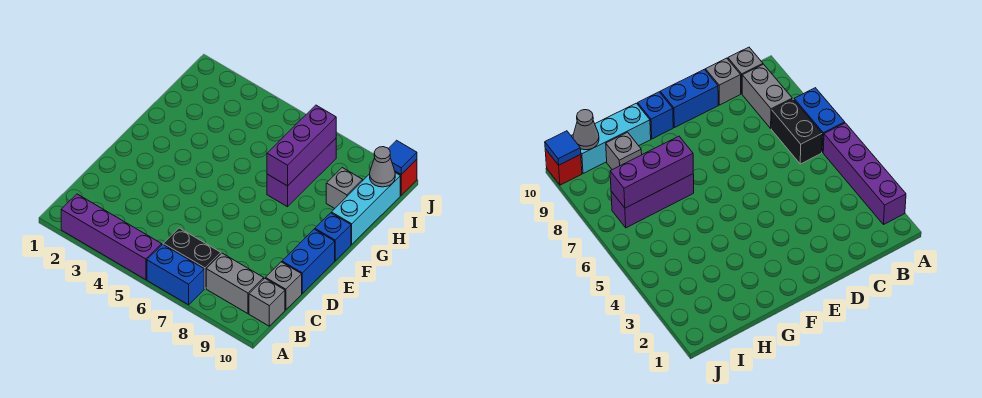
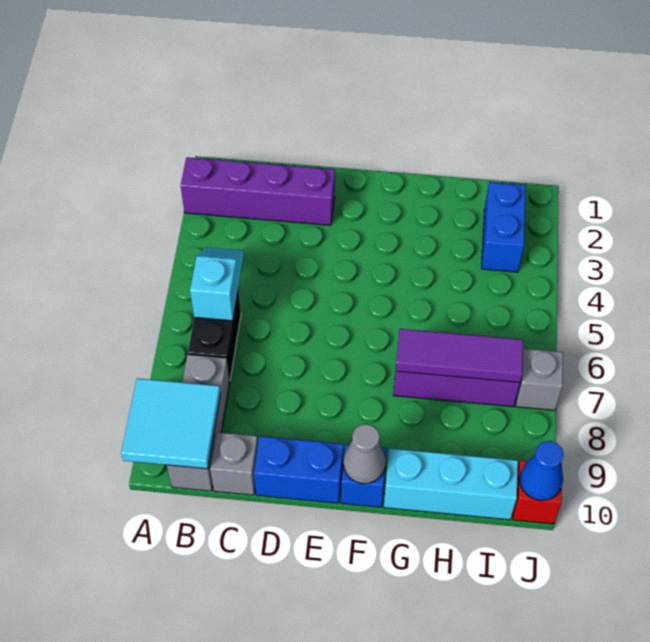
purple brick A2:A5 level 1 -> purple brick A2:D2 level 1
blue brick A6:A7 level 1 -> blue brick I2:I3 level 1
none -> cyan tile A9:B10 level 2
none -> cyan slope B5:B6 level 2 top 6
purple brick G7:I7 level 2 -> purple tile G7:I7 level 2
grey brick H9 level 1 -> grey brick J7 level 1
grey cone I10 level 2 -> grey cone F10 level 2
blue tile J10 level 2 -> blue cone J10 level 2

